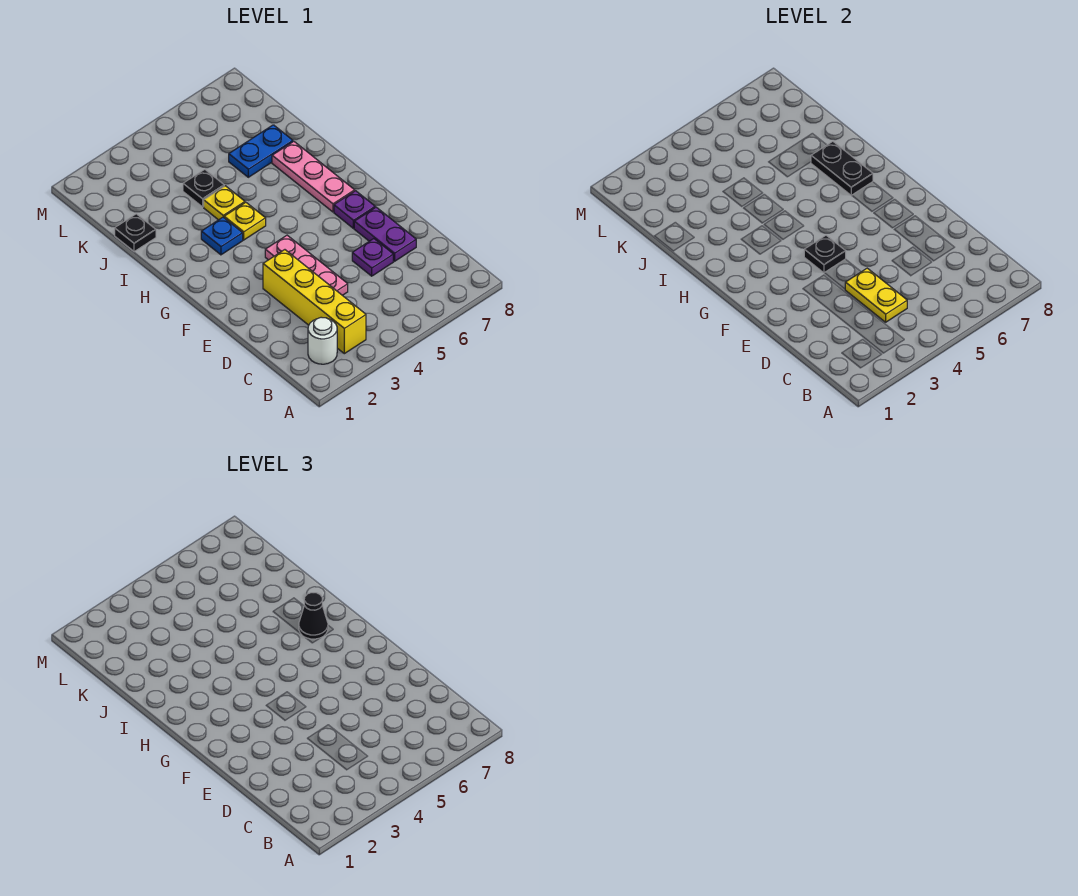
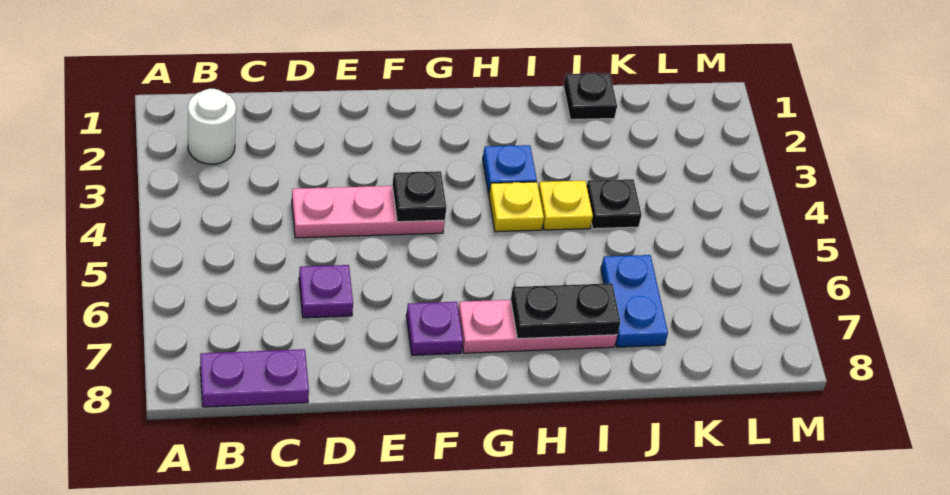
yellow brick B3:E3 level 1 -> none
yellow plate C4:D4 level 2 -> none
purple plate D7:E7 level 1 -> purple plate B8:C8 level 1
black cone H7 level 3 -> none

